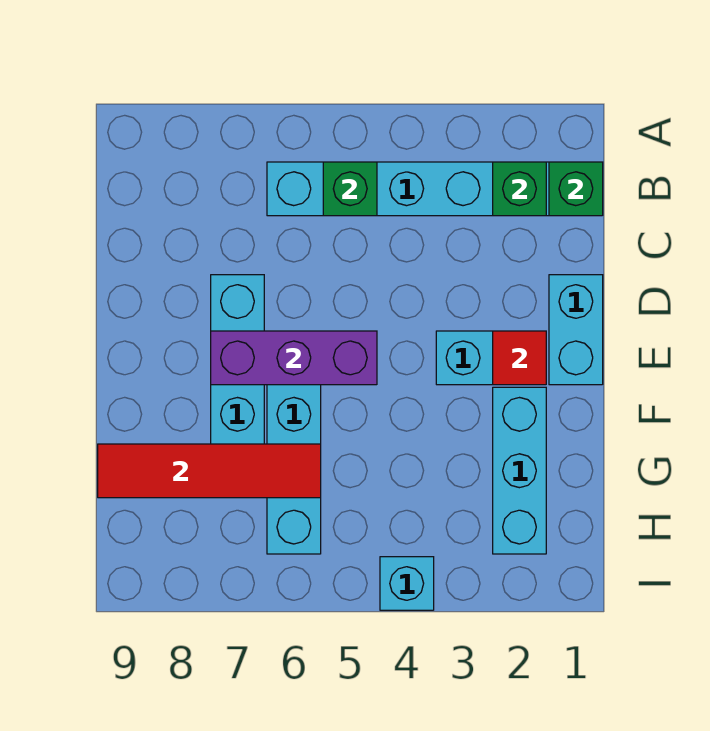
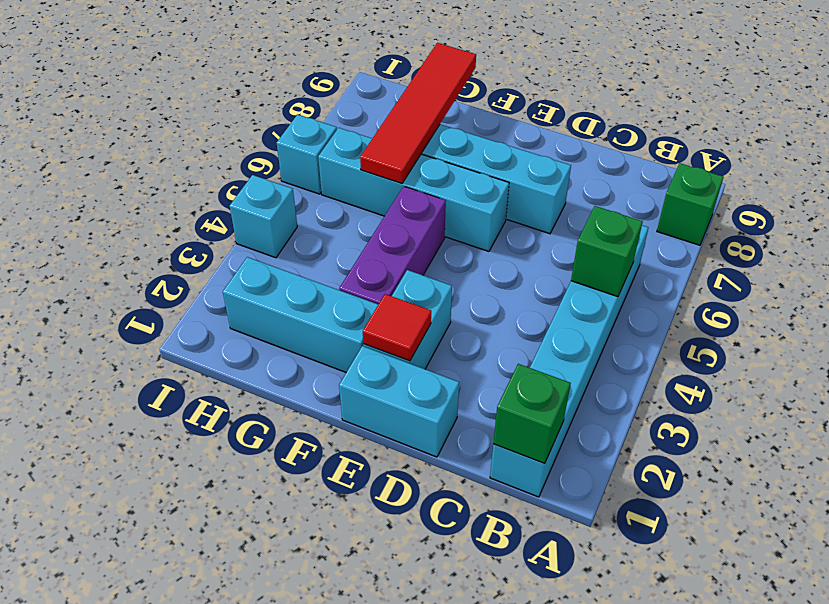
green brick B2 level 2 -> green brick A8 level 1
purple brick E5:E7 level 2 -> purple brick F3:F5 level 1
none -> cyan brick I6 level 1

